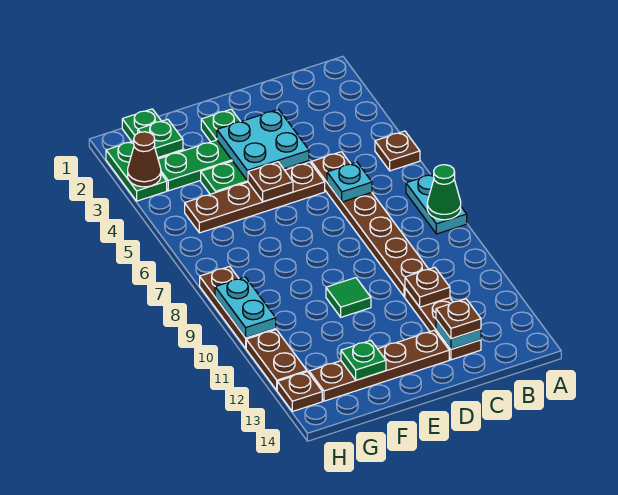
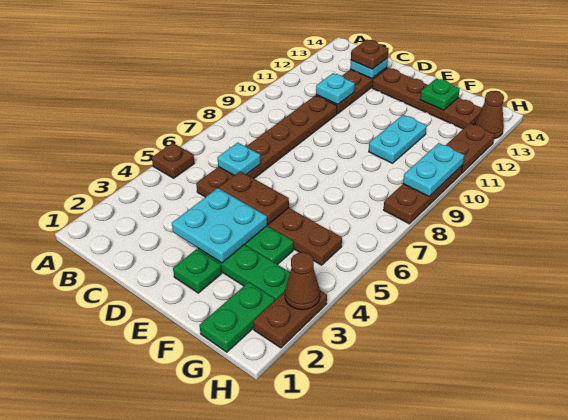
cyan plate A7:A8 level 1 -> cyan plate F10:F11 level 1
green cone A8 level 2 -> none
brown plate C11 level 2 -> cyan plate C11 level 2
brown plate E5 level 2 -> brown plate D5:E5 level 2
green tile E10 level 1 -> none
green plate G2 level 2 -> none
green plate H2:H3 level 1 -> brown plate H2:H3 level 1
brown plate H13 level 1 -> brown cone H13 level 1

